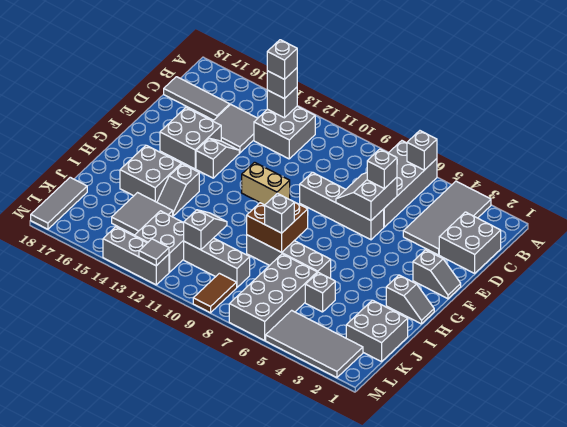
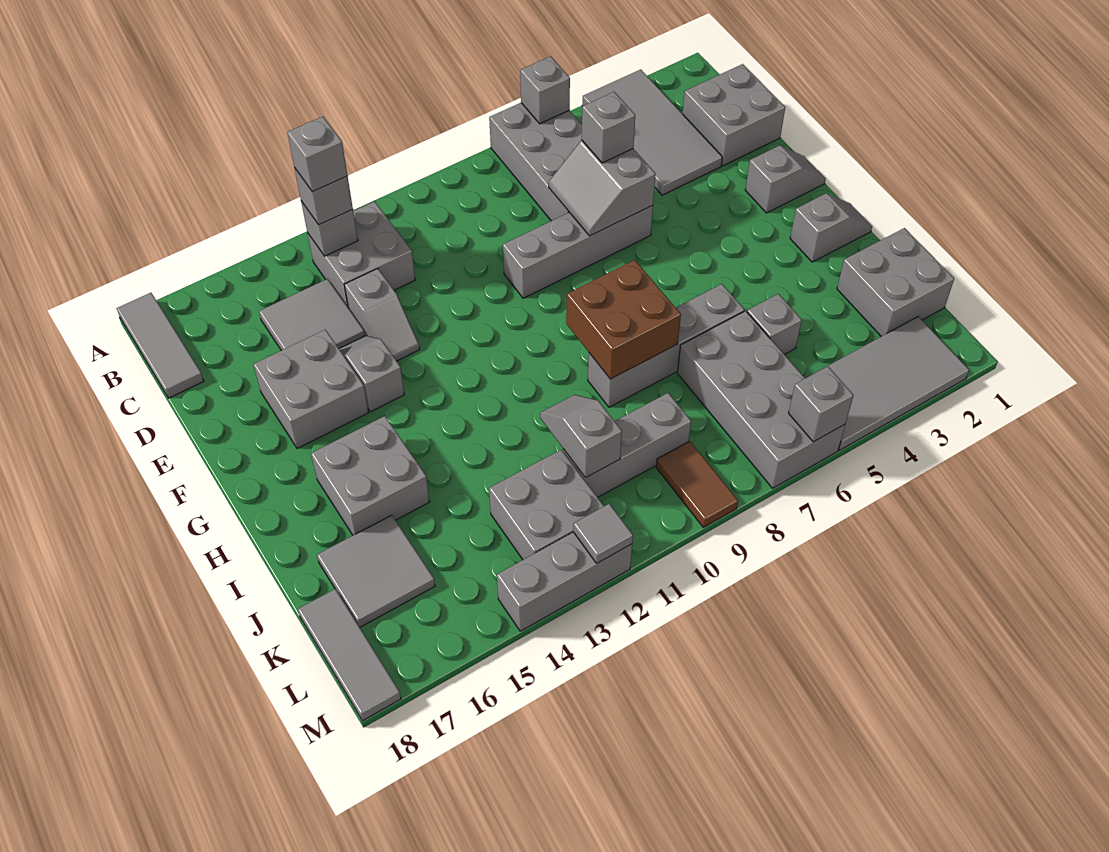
grey tile C16:C18 level 1 -> grey tile A18:C18 level 1
tan brick H9:H10 level 3 -> none
grey slope H14:I14 level 1 top H -> grey slope D13:E13 level 1 top D
grey brick I8 level 3 -> grey brick M6 level 2
grey tile J14:K15 level 1 -> grey tile J16:K17 level 1

